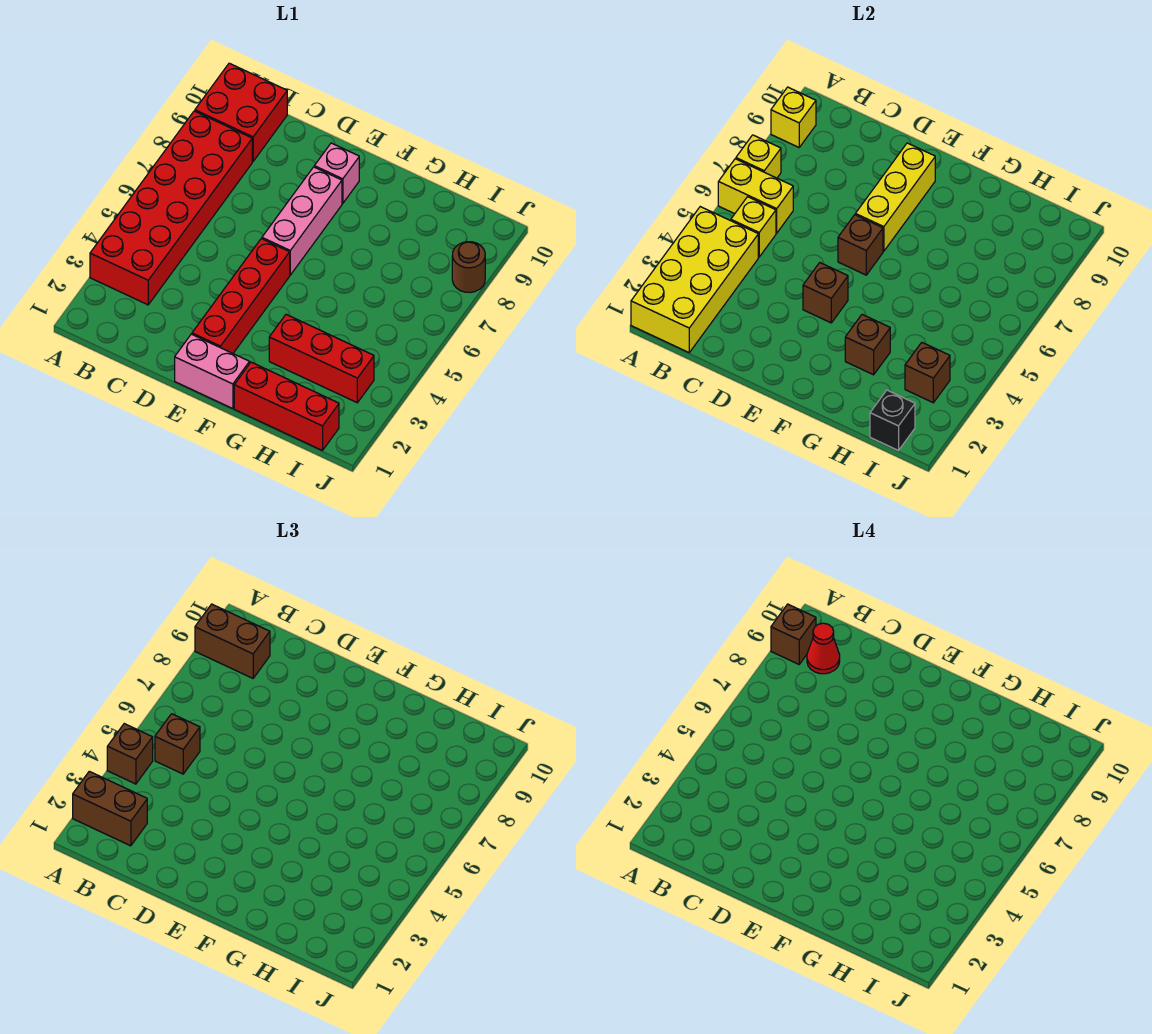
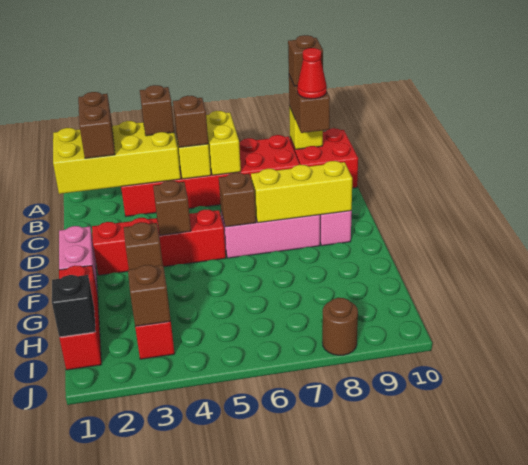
yellow brick A7 level 2 -> none

